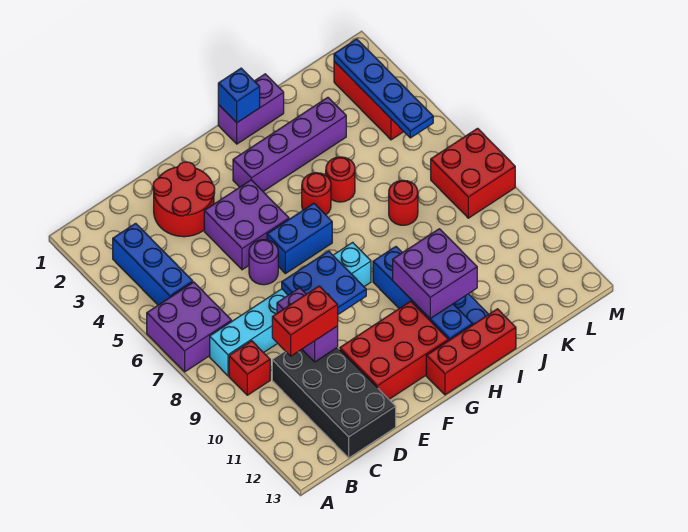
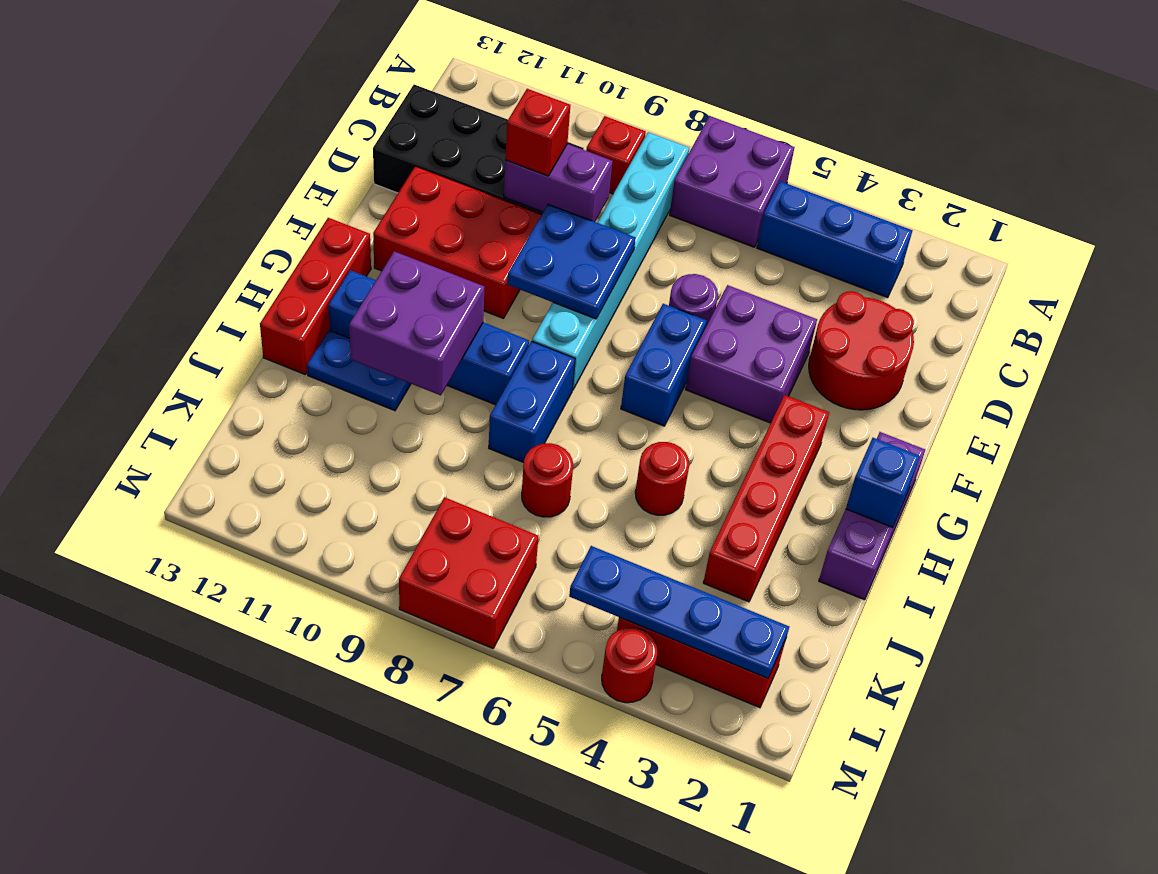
red brick C10:D10 level 3 -> red brick D10 level 3
red brick E11:G12 level 1 -> red brick E10:F12 level 1
purple brick G3:J3 level 1 -> red brick G3:J3 level 1
purple brick H1:I1 level 1 -> purple brick G1:I1 level 1
red round brick H5 level 1 -> red round brick M4 level 1
none -> blue brick H8:I8 level 1

